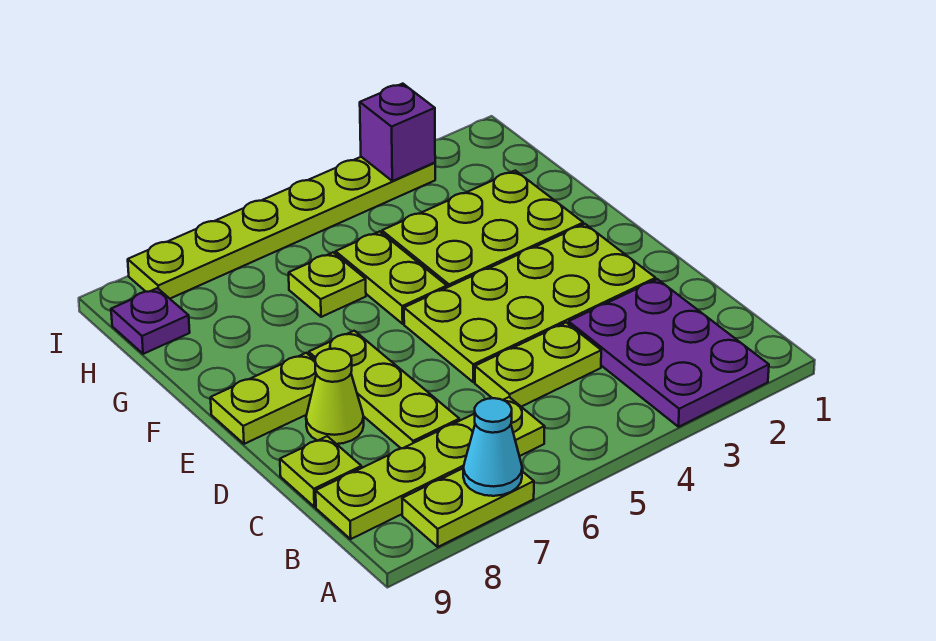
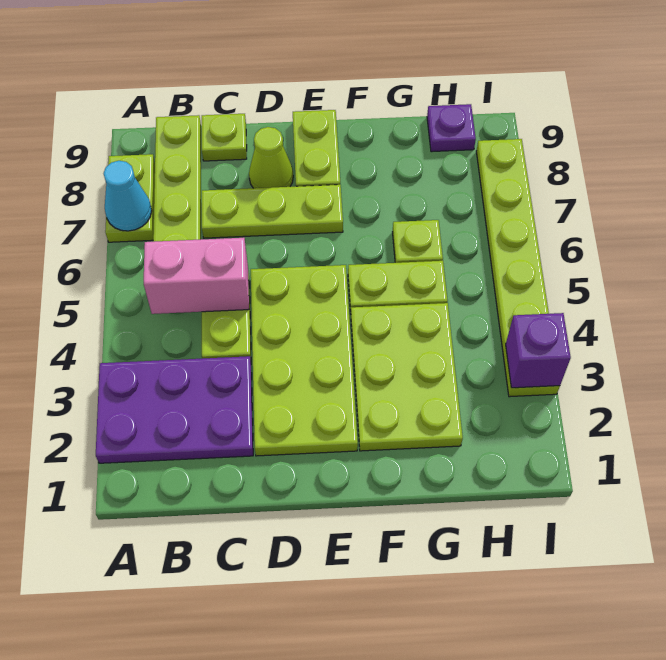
none -> pink brick B5:C5 level 2

